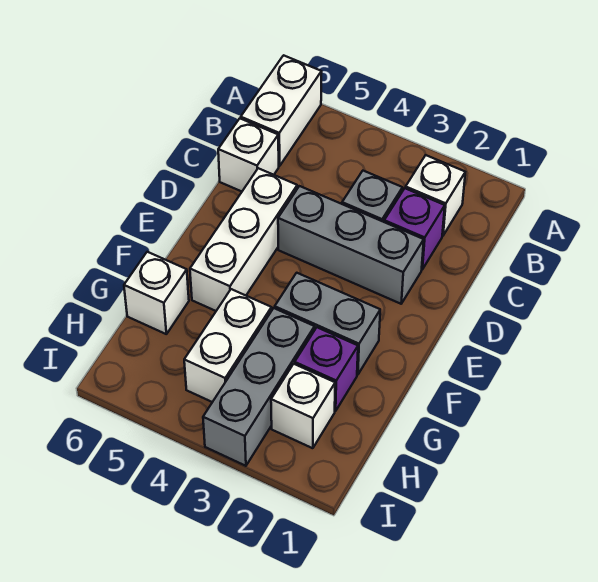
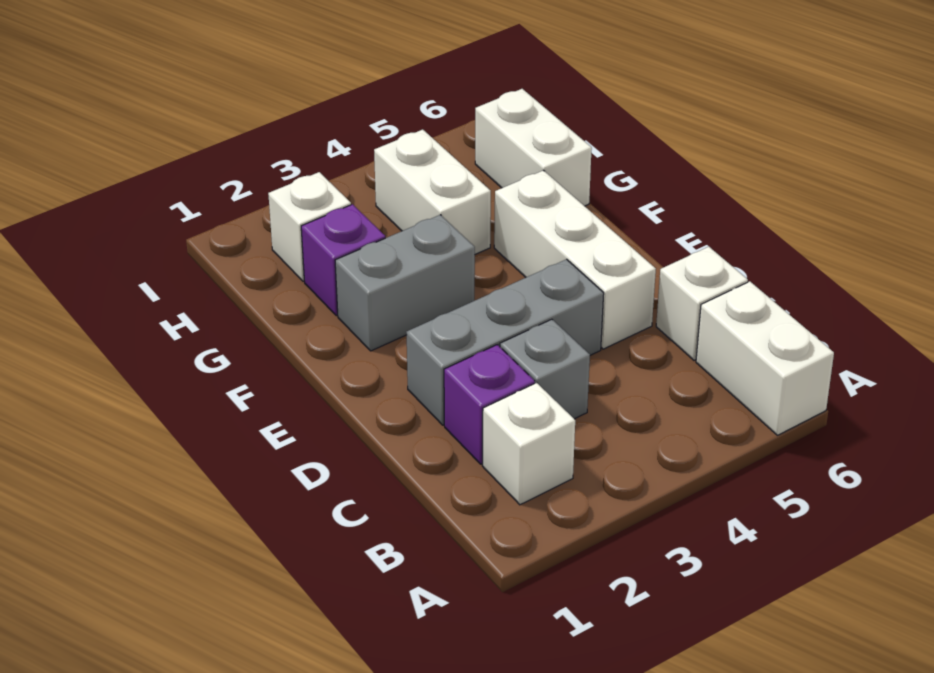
grey brick G3:I3 level 1 -> none
white brick G6 level 1 -> white brick G6:H6 level 1

